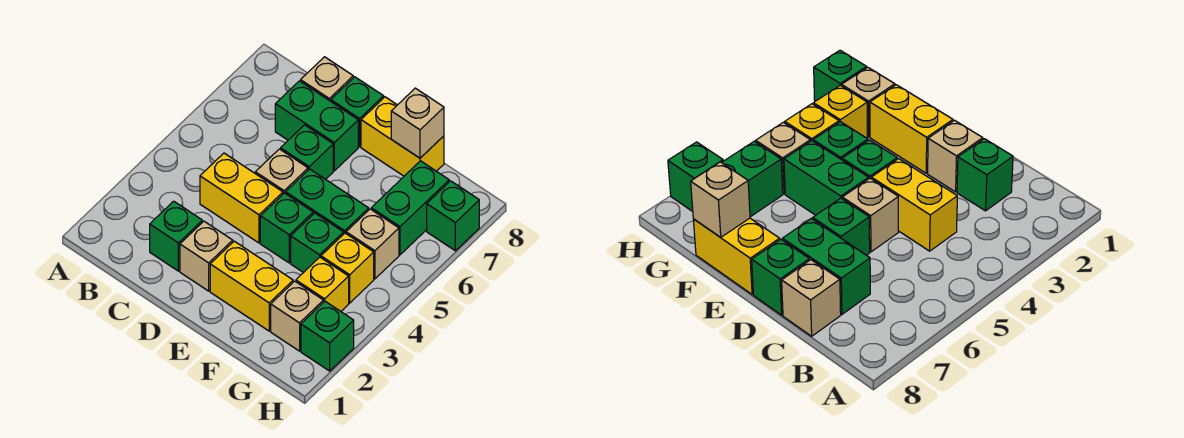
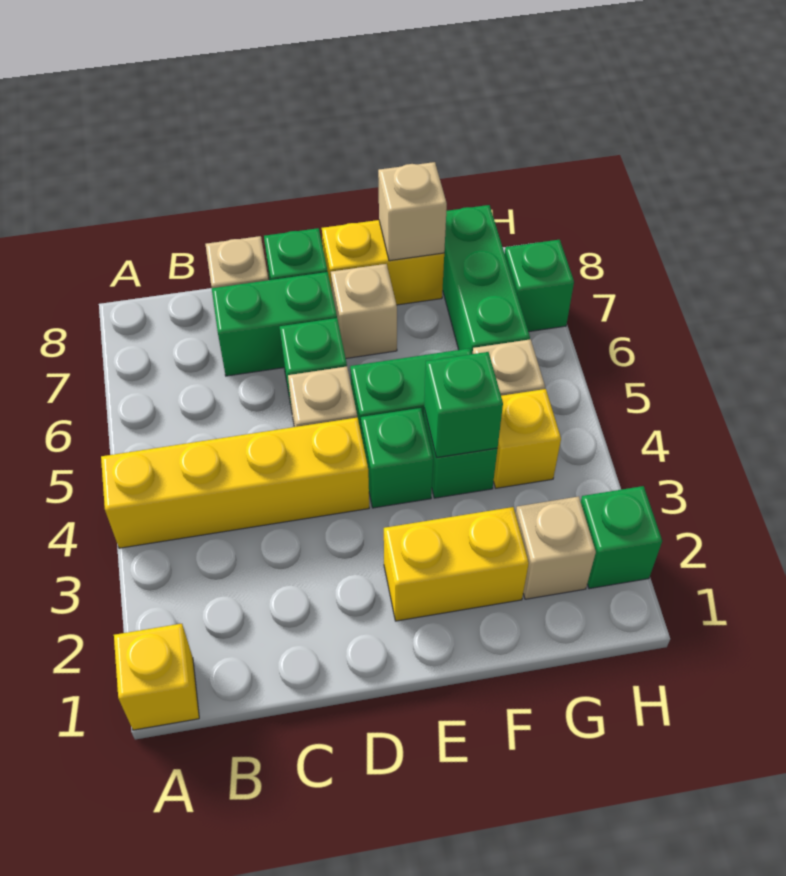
green brick C2 level 1 -> green brick F4 level 2
yellow brick C4:D4 level 1 -> yellow brick A4:D4 level 1
tan brick D2 level 1 -> tan brick E7 level 1
yellow brick G3 level 1 -> yellow brick A1 level 1
green brick G6:G7 level 1 -> green brick G6:G8 level 1

